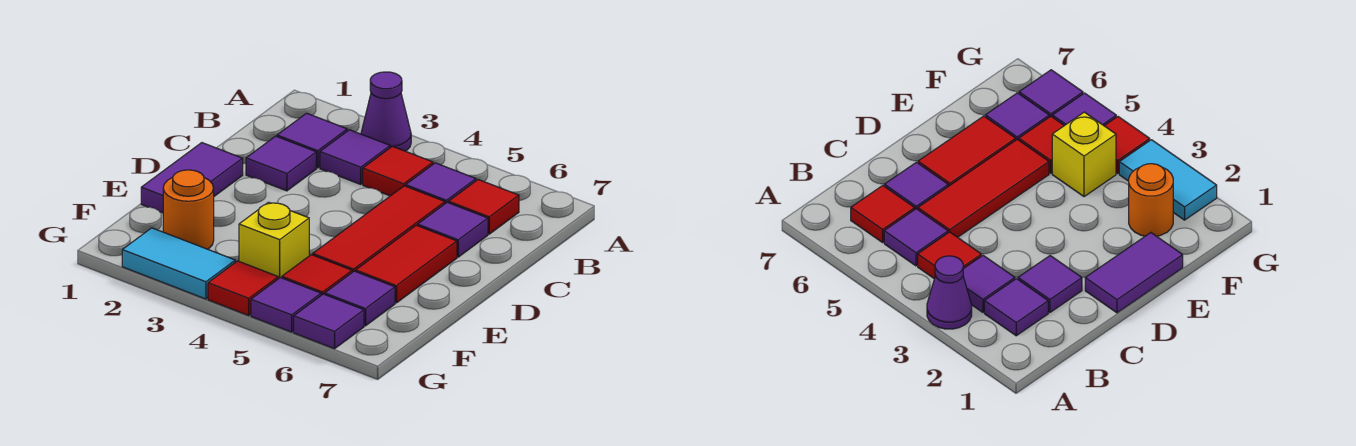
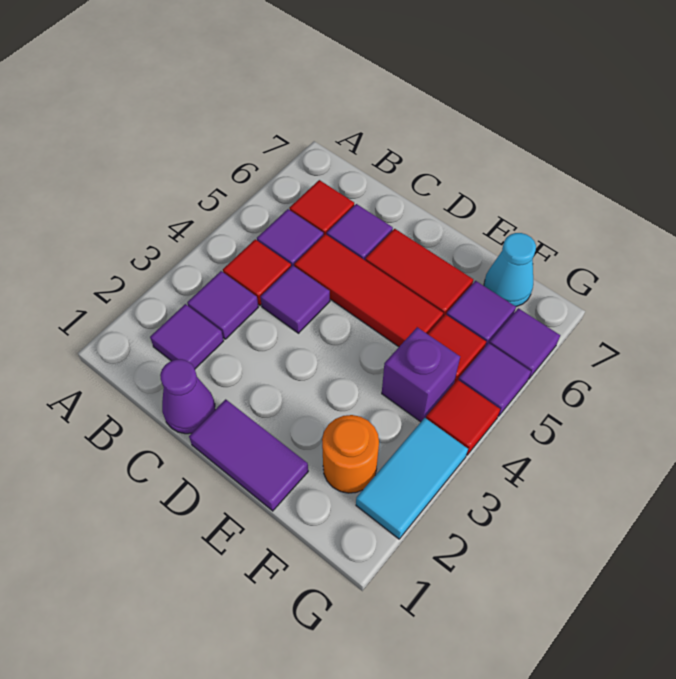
purple cone A3 level 1 -> purple cone C1 level 1
purple tile C2 level 1 -> purple tile C4 level 1
yellow brick F4 level 1 -> purple brick F4 level 1
none -> cyan cone F7 level 1

